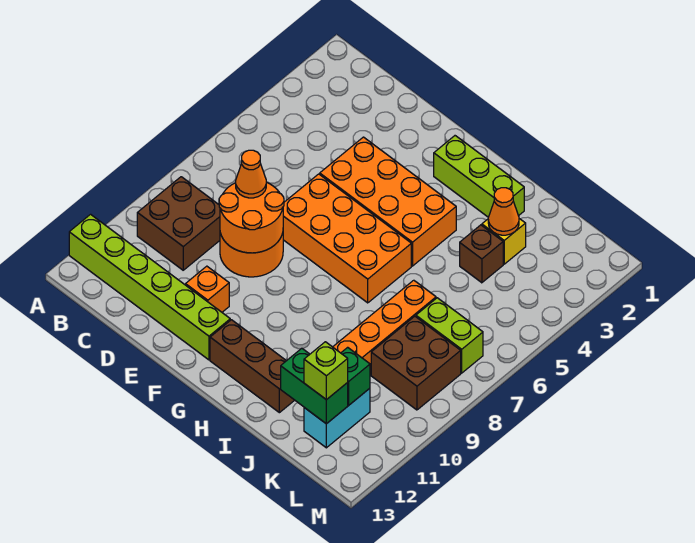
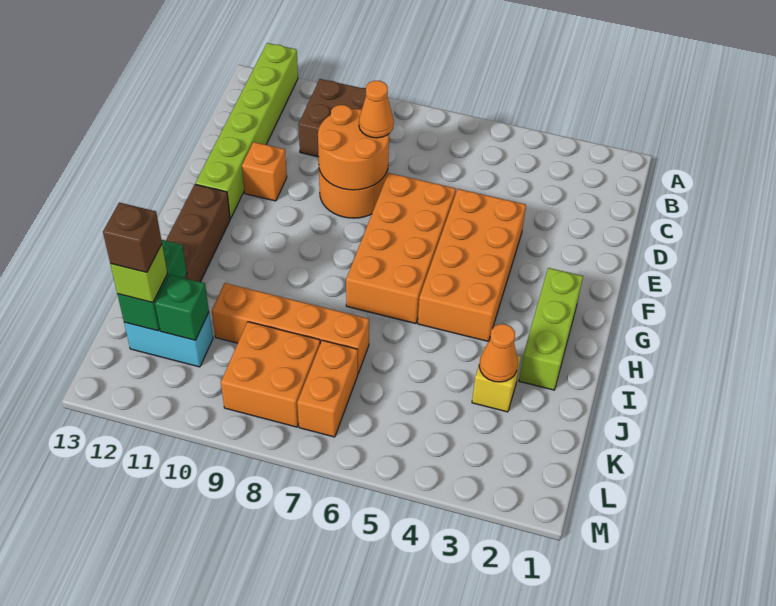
brown brick J4 level 1 -> brown brick K12 level 4
lime brick K7:L7 level 1 -> orange brick K7:L7 level 1
brown brick K8:L9 level 1 -> orange brick K8:L9 level 1

